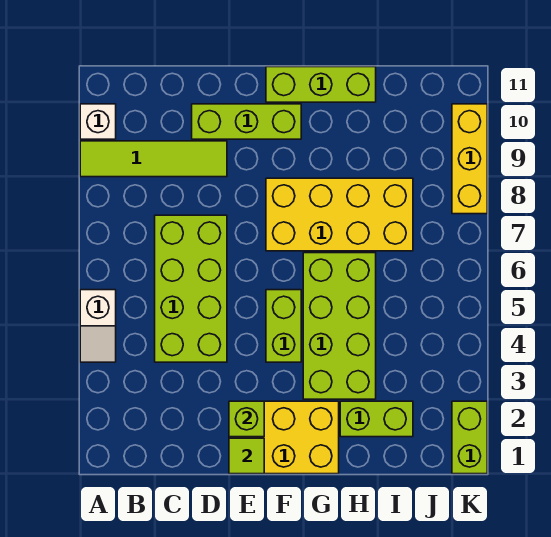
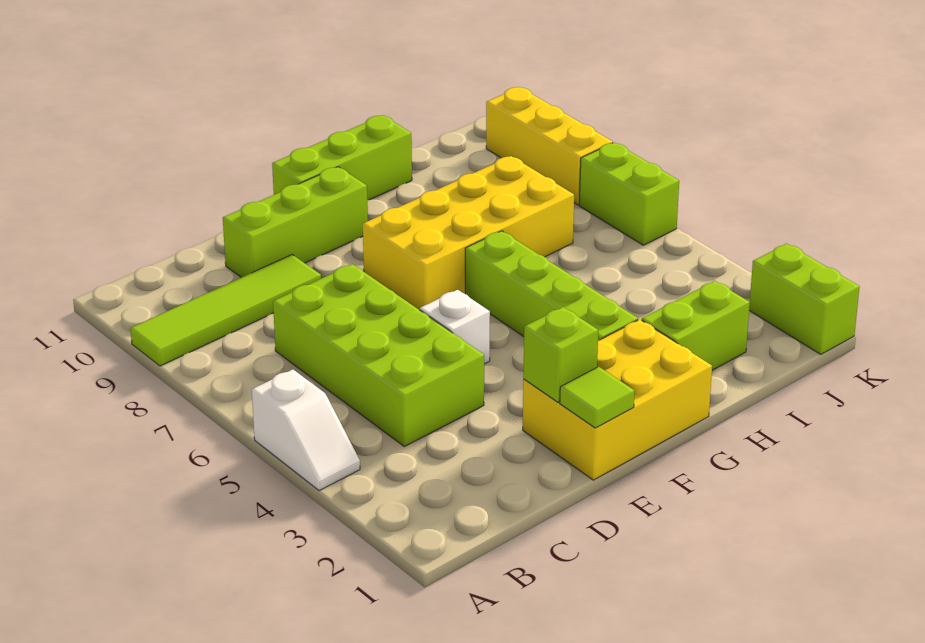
white brick A10 level 1 -> white brick E5 level 1
lime brick F4:F5 level 1 -> lime brick K6:K7 level 1
lime brick G3:H6 level 1 -> lime brick G3:G6 level 1

